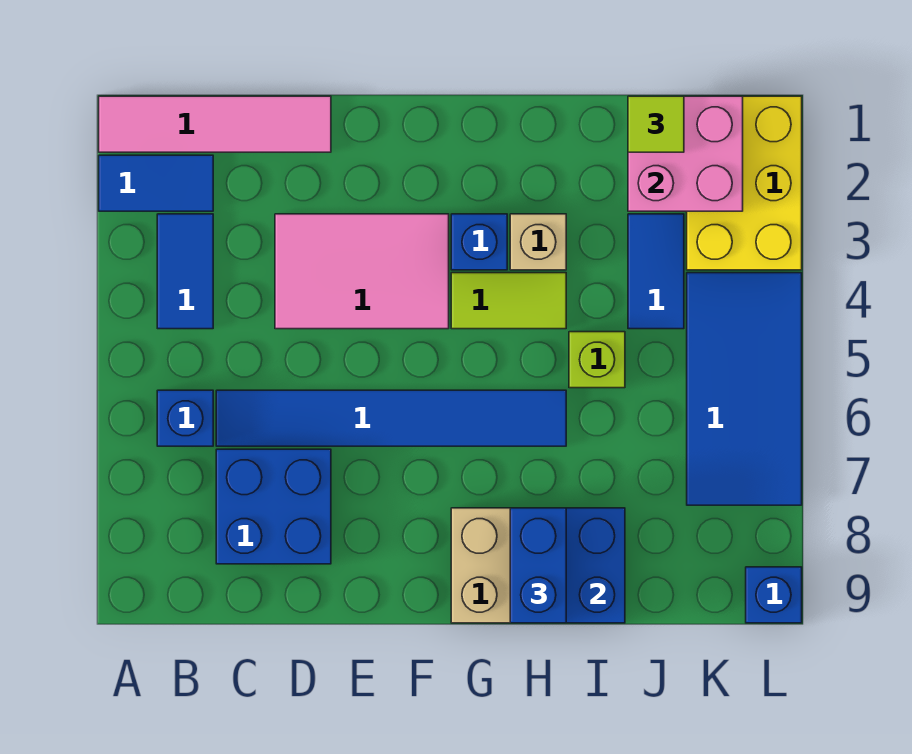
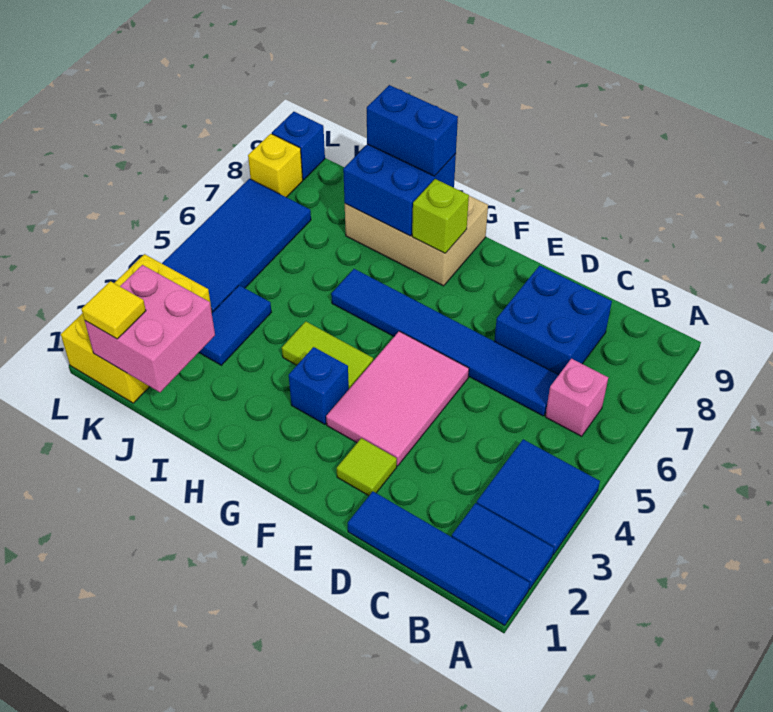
pink tile A1:D1 level 1 -> blue tile A1:D1 level 1
blue tile B3:B4 level 1 -> blue tile A3:B4 level 1
blue brick B6 level 1 -> pink brick B6 level 1
pink tile D3:F4 level 1 -> pink tile E3:F5 level 1
tan brick H3 level 1 -> none
blue brick H8:H9 level 3 -> blue brick H9:I9 level 3
lime brick I5 level 1 -> lime brick G8 level 2
lime tile J1 level 3 -> lime tile E2 level 1
none -> yellow tile K1 level 3
none -> yellow brick L8 level 1

